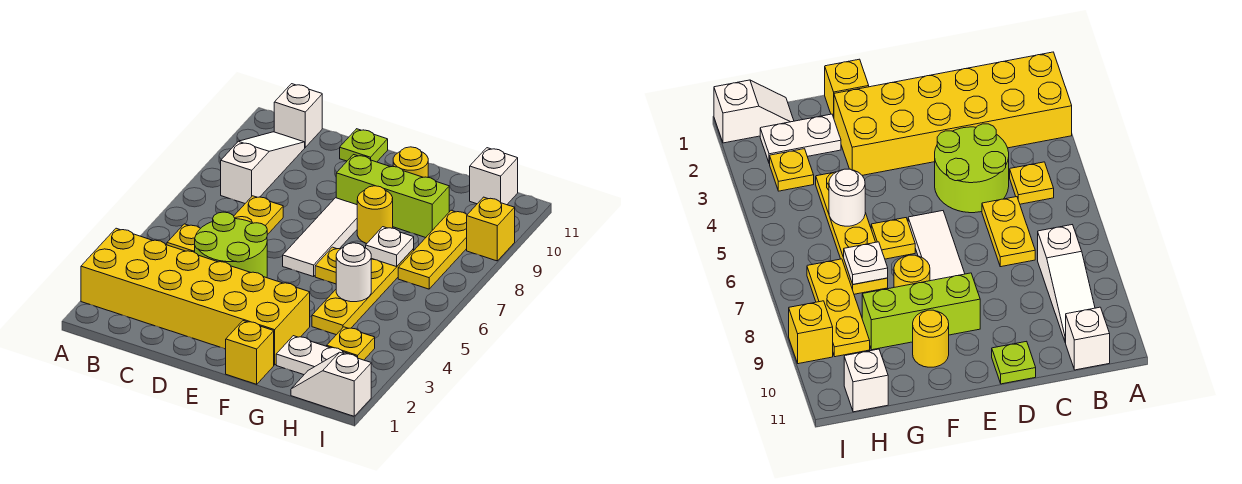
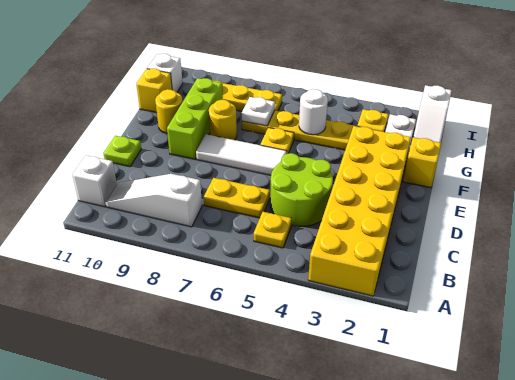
yellow brick I9 level 1 -> yellow brick G11 level 1

